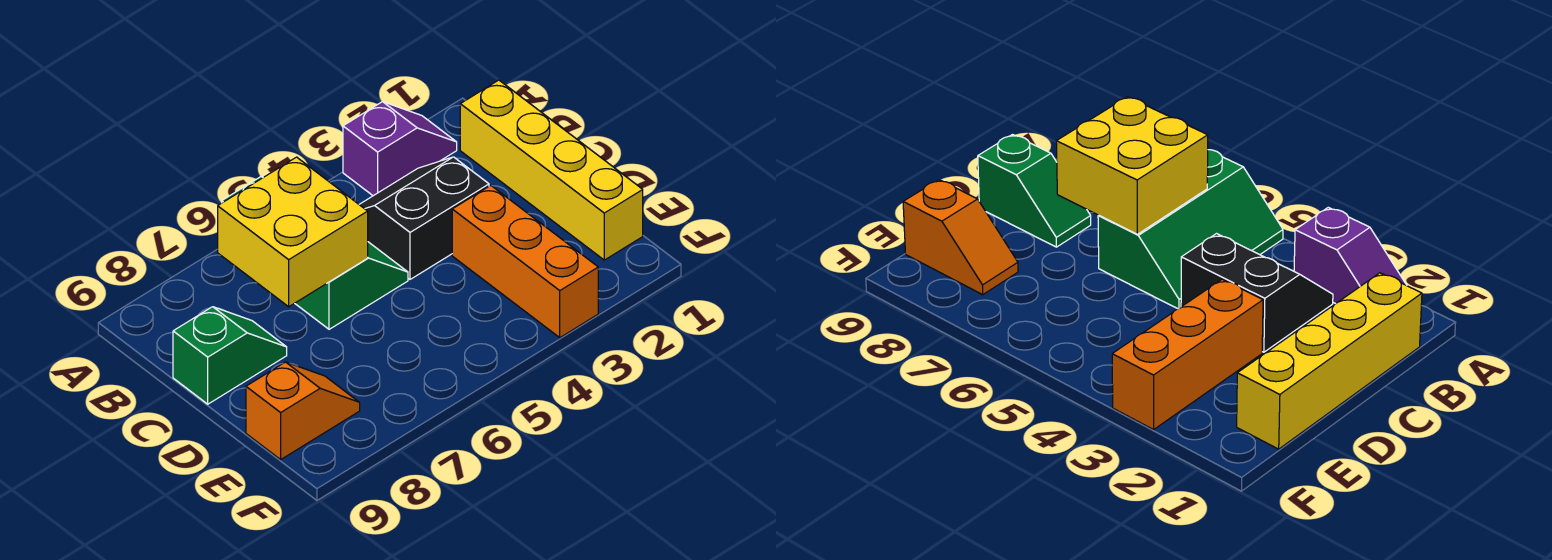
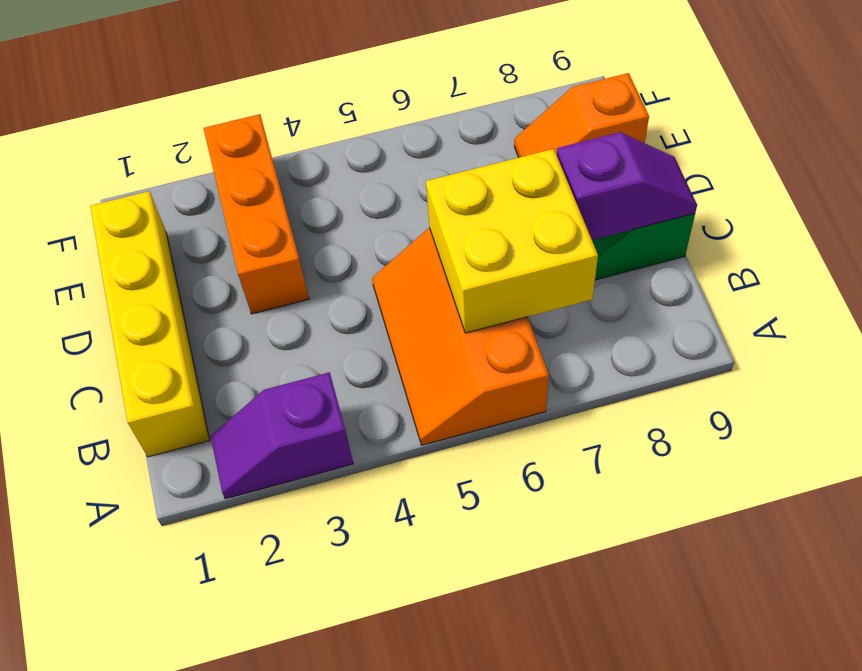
green slope A5:C6 level 1 top 6 -> orange slope A5:C6 level 1 top 6
black slope B3:C4 level 1 top C -> none
none -> purple slope C8:C9 level 2 top 8

